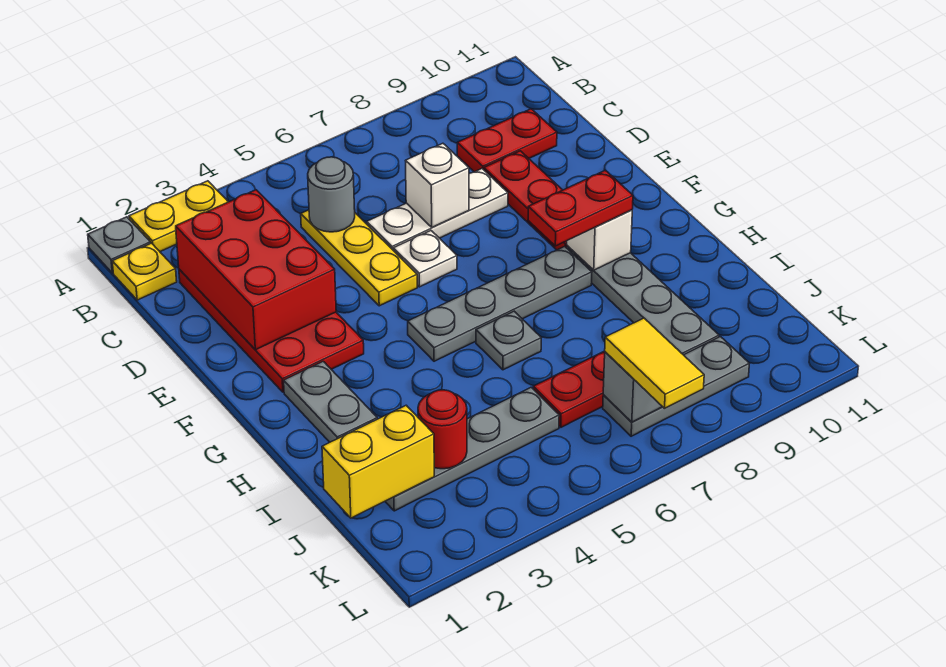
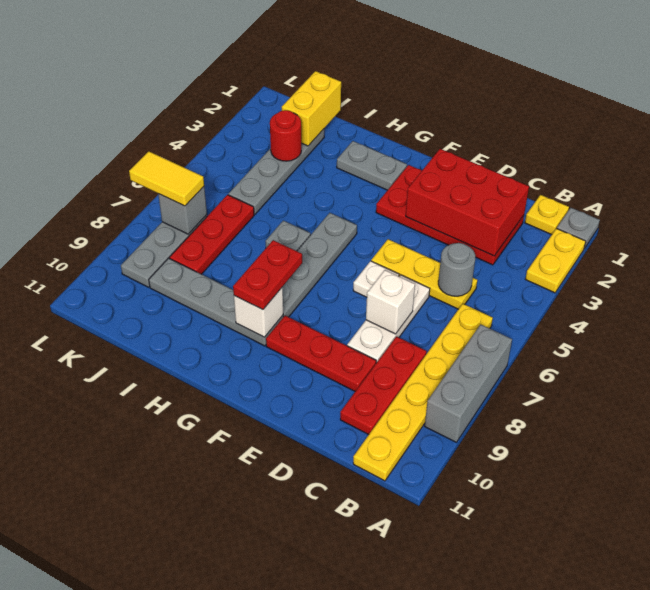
none -> grey brick A7:A9 level 1
none -> yellow plate B6:B11 level 1
red plate C9:C10 level 1 -> red plate C8:C10 level 1

